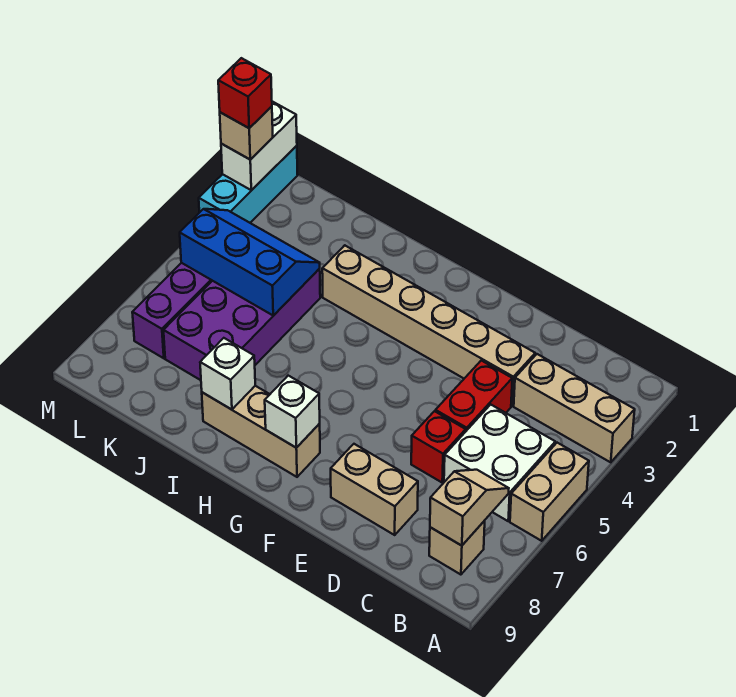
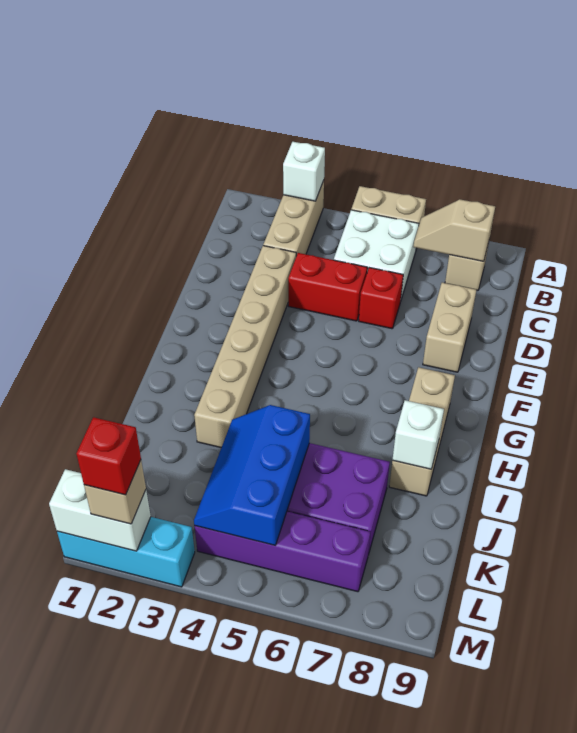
white brick G8 level 2 -> white brick A3 level 2

